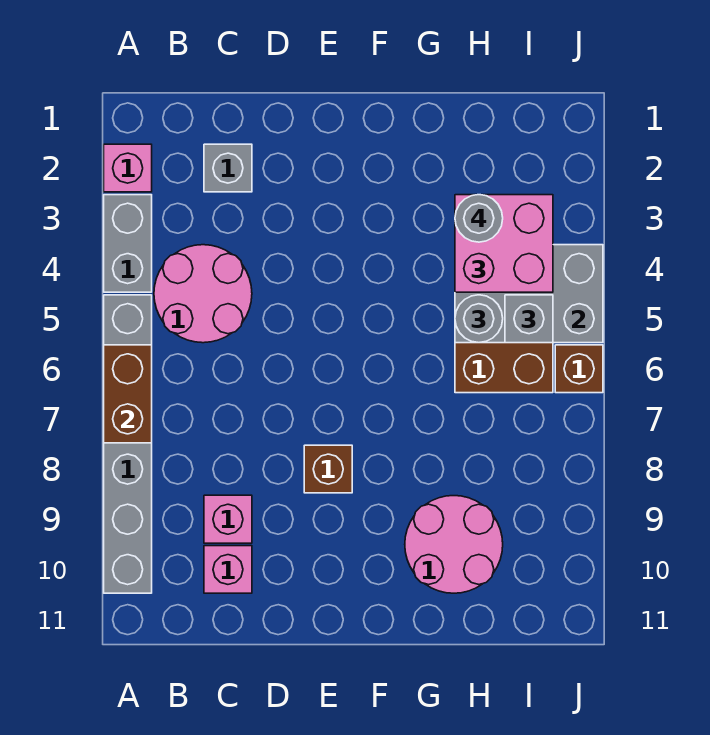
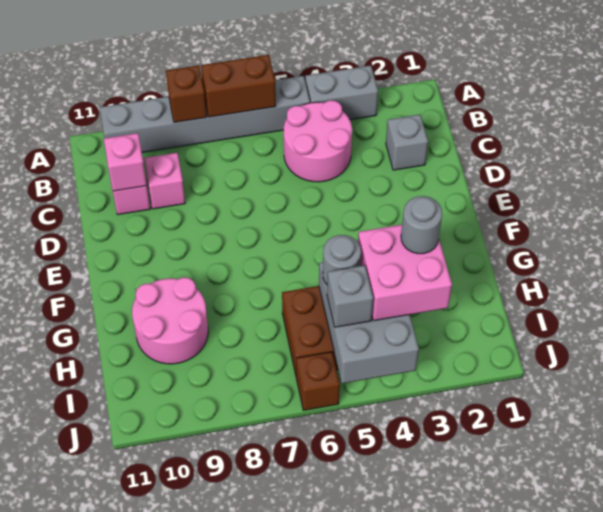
pink brick A2 level 1 -> pink brick C10 level 2
brown brick E8 level 1 -> brown brick A8 level 2

